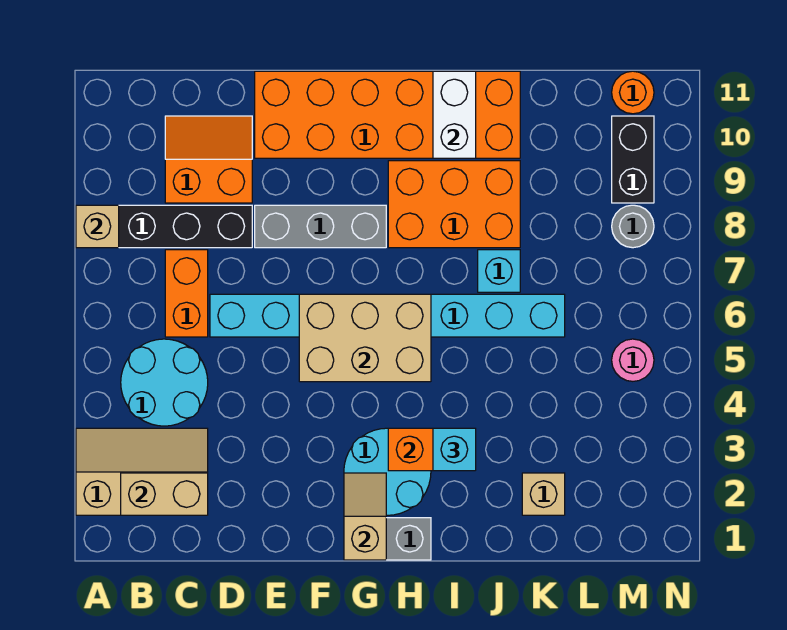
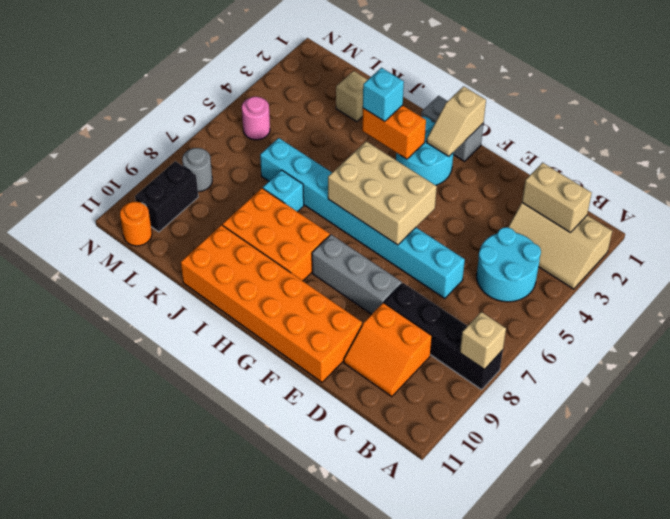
orange brick C6:C7 level 1 -> none
white brick I10:I11 level 2 -> none

